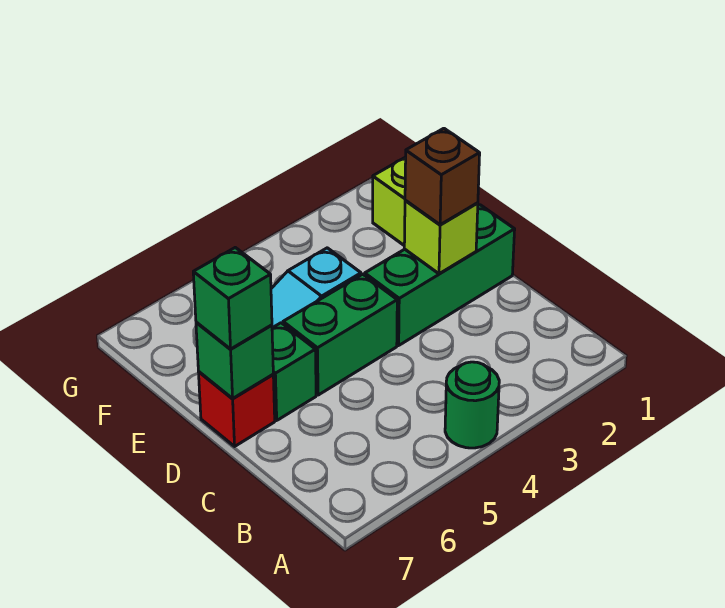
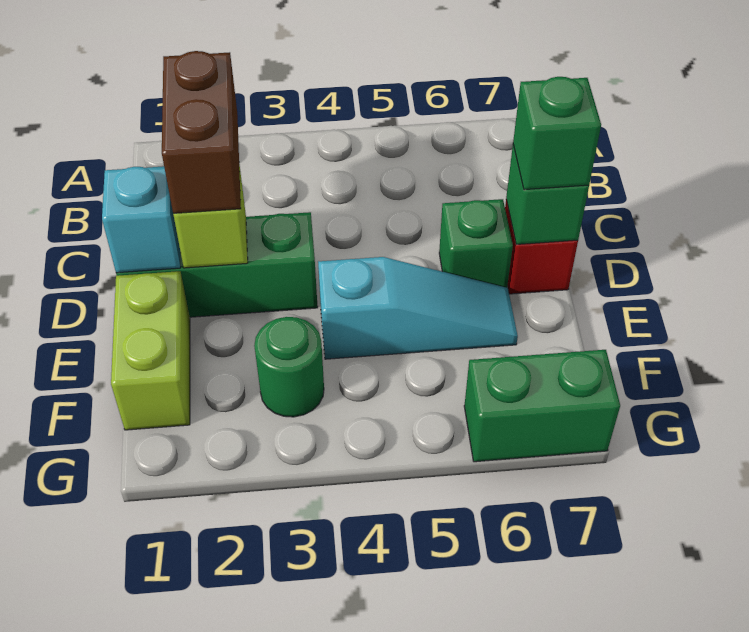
green round brick A4 level 1 -> green round brick F3 level 1
none -> cyan brick D1 level 2
brown brick D2 level 3 -> brown brick C2:D2 level 3
green brick D4:D5 level 1 -> green brick G6:G7 level 1

